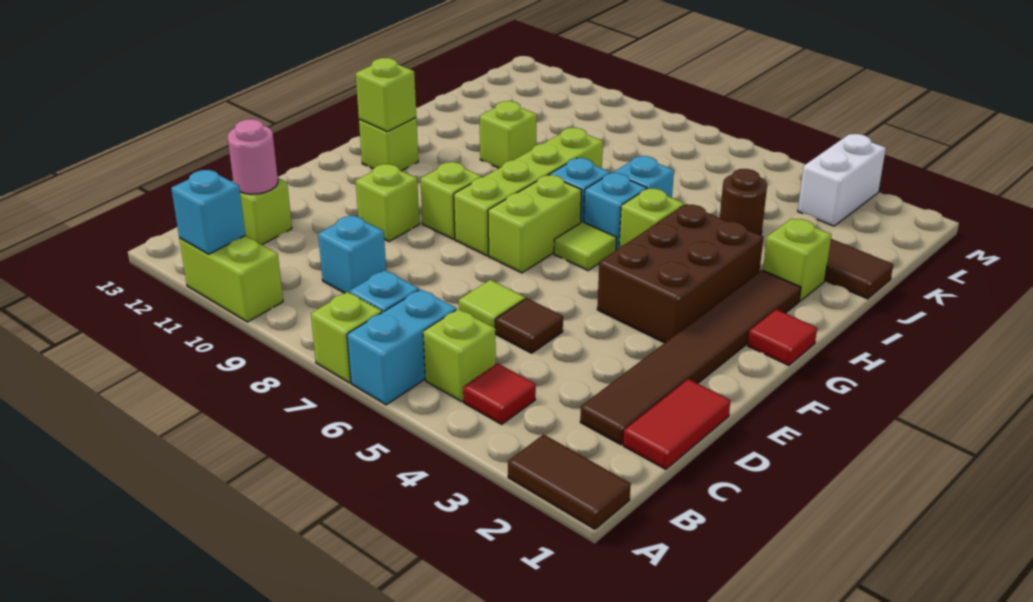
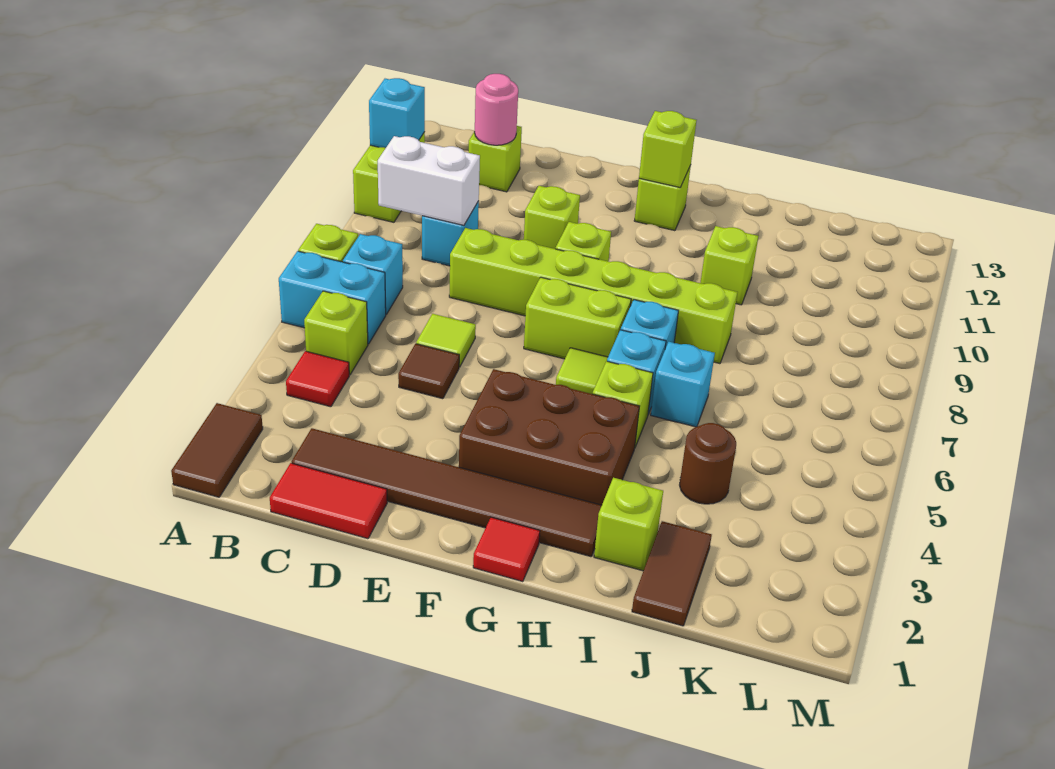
lime brick F8:I8 level 1 -> lime brick D8:I8 level 1
white brick L3:M3 level 1 -> white brick B9:C9 level 2

